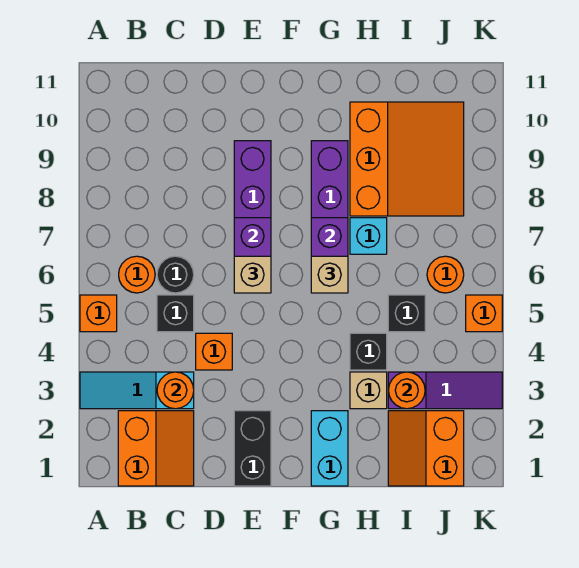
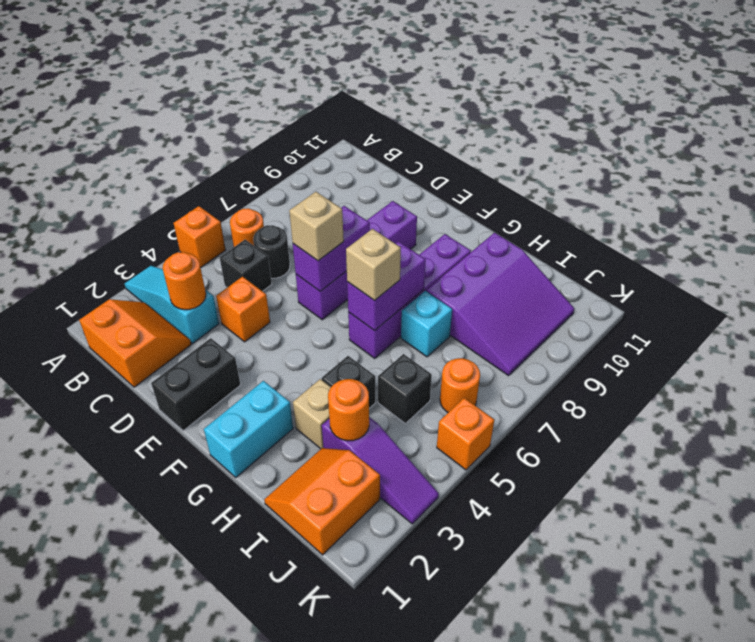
orange slope B1:C2 level 1 top B -> orange slope B1:C2 level 1 top 1
orange slope H8:J10 level 1 top H -> purple slope H8:J10 level 1 top H

